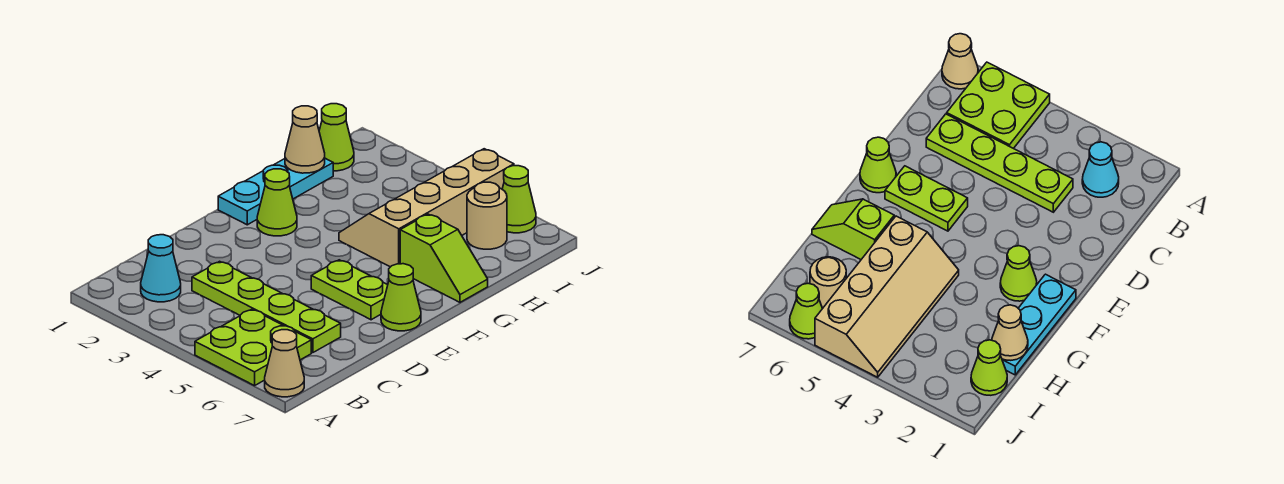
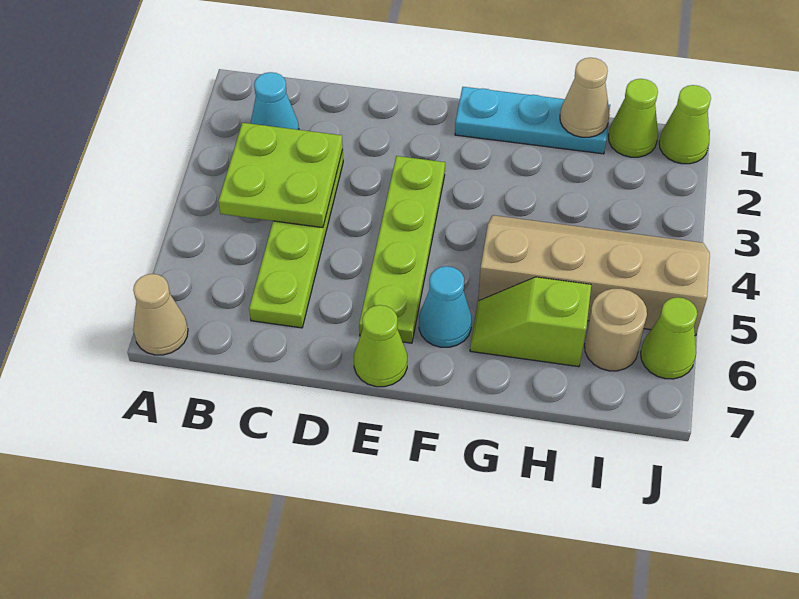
lime plate A5:B6 level 1 -> lime plate B3:C4 level 2
lime plate E5:E6 level 1 -> lime plate E3:E6 level 1
lime cone F2 level 1 -> lime cone J1 level 1
none -> cyan cone F6 level 1
lime slope G6:G7 level 1 top 6 -> lime slope G6:H6 level 1 top H

